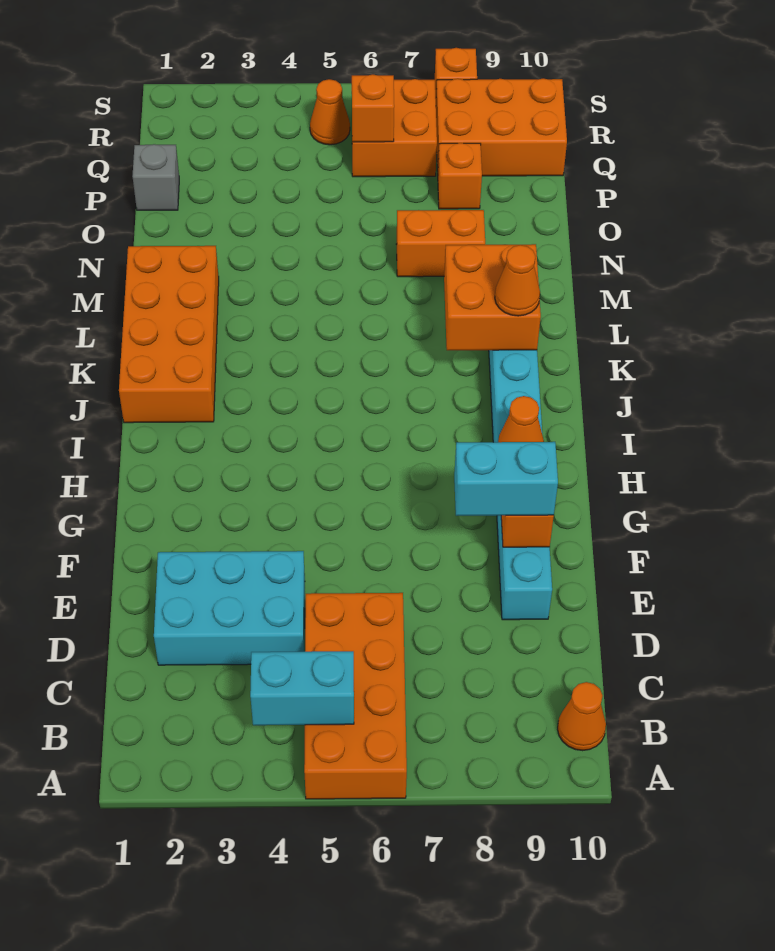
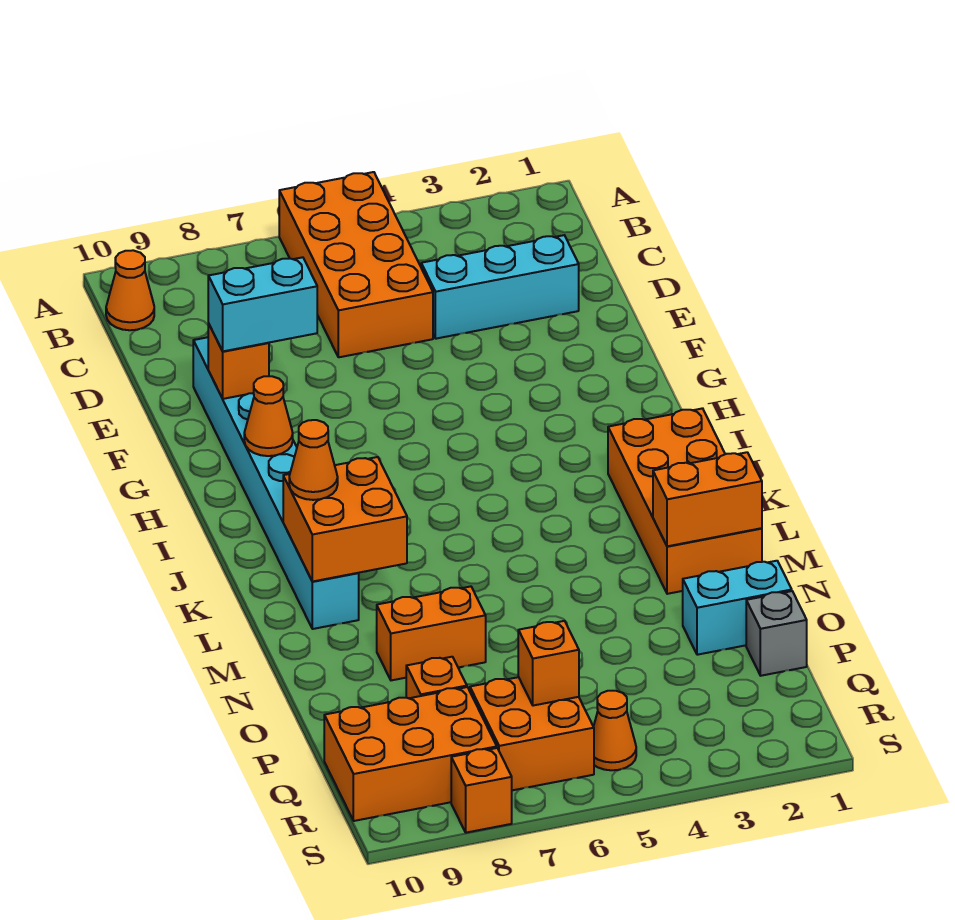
cyan brick B4:B5 level 2 -> cyan brick O1:O2 level 1
cyan brick D2:E4 level 1 -> cyan brick D2:D4 level 1
none -> orange brick M1:M2 level 2

